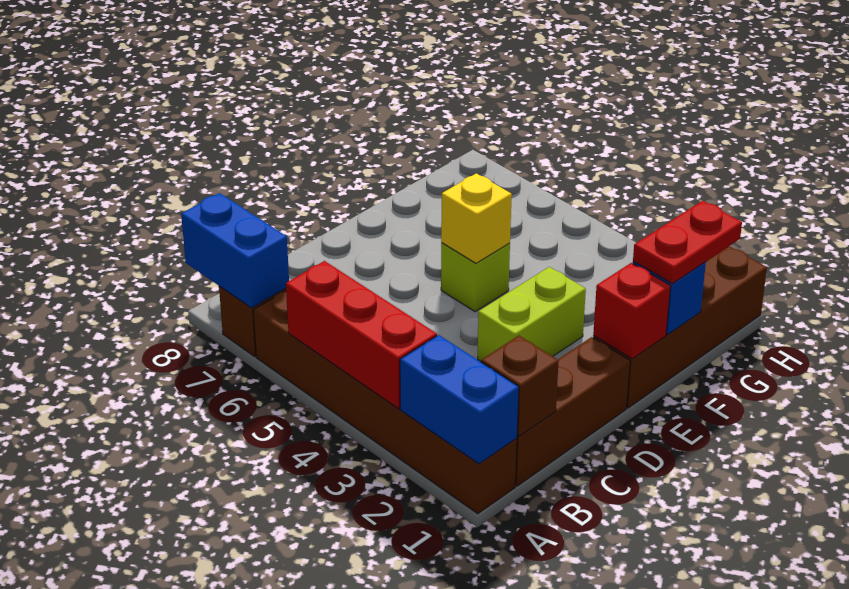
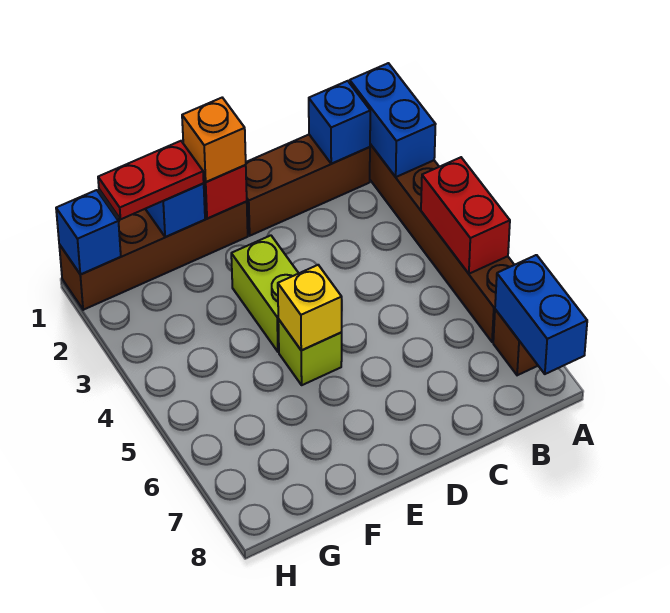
red brick A3:A5 level 2 -> red brick A4:A5 level 2
brown brick B1 level 2 -> blue brick B1 level 2
lime brick D3:E3 level 1 -> lime brick E3:E4 level 1
none -> orange brick E1 level 3
none -> blue brick H1 level 2

